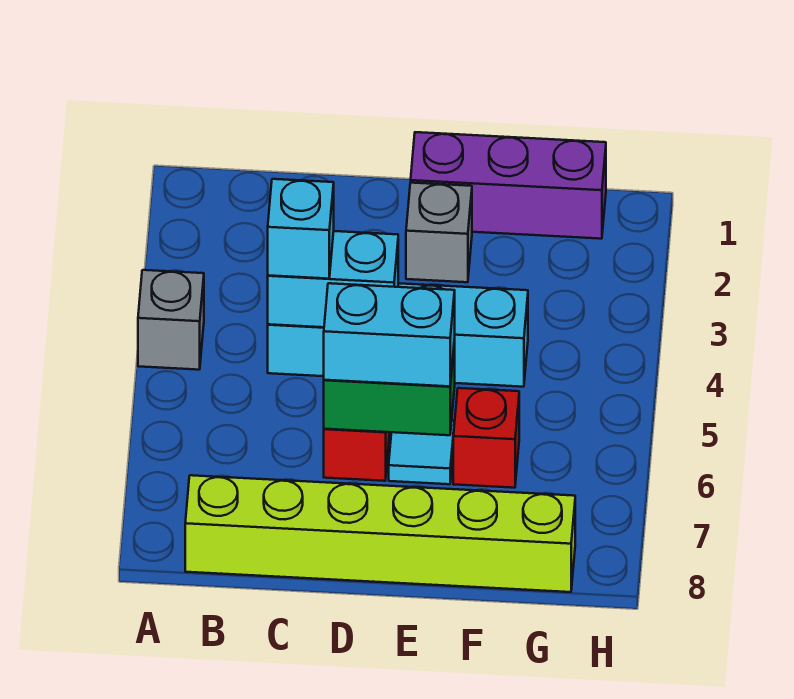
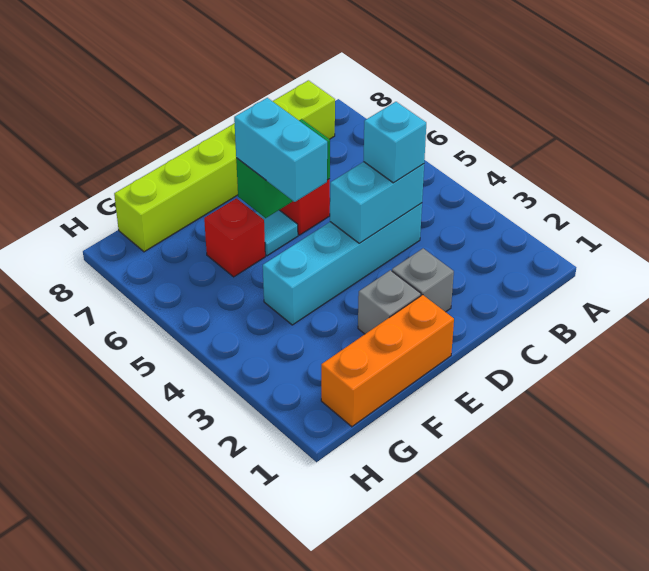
grey brick A4 level 1 -> grey brick D2 level 1
cyan brick D6:E6 level 3 -> cyan brick E5:E6 level 3
purple brick E1:G1 level 1 -> orange brick E1:G1 level 1

